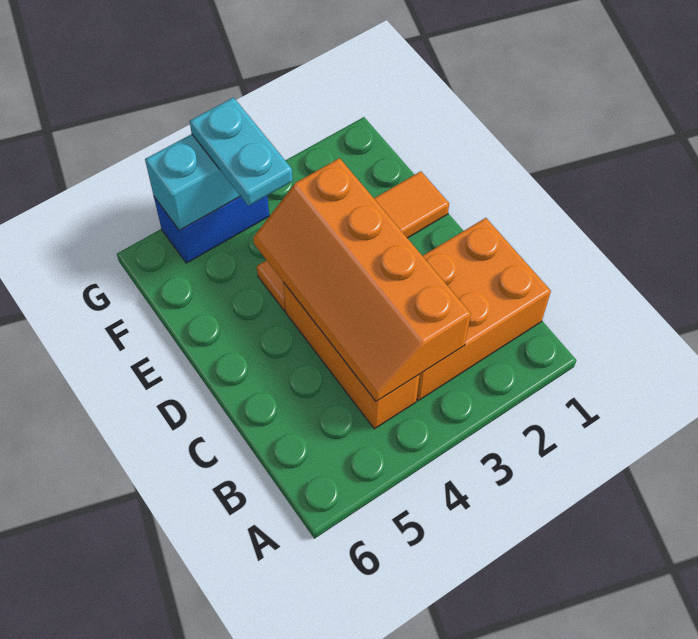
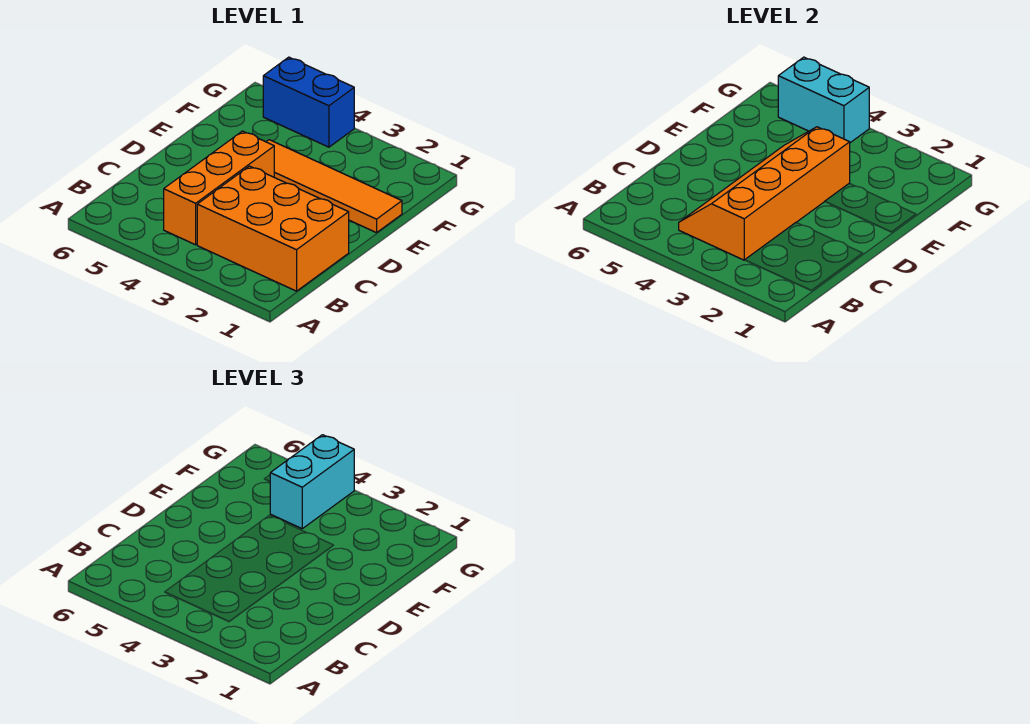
cyan plate F4:G4 level 3 -> cyan brick F4:G4 level 3

